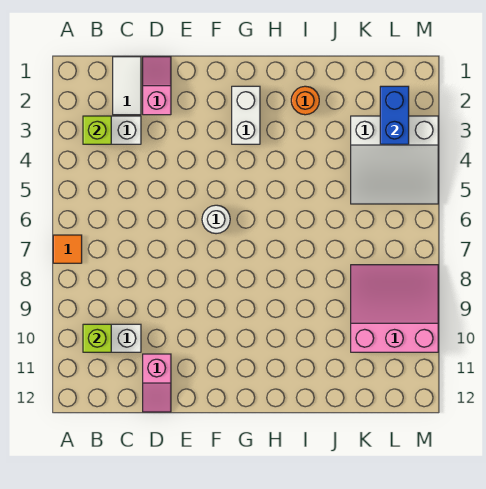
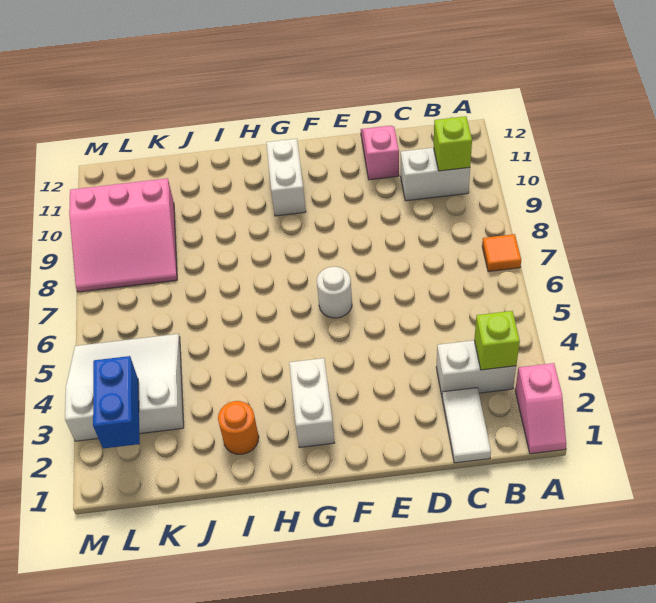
pink slope D1:D2 level 1 top 2 -> pink slope A1:A2 level 1 top 2
none -> white brick G10:G11 level 1

